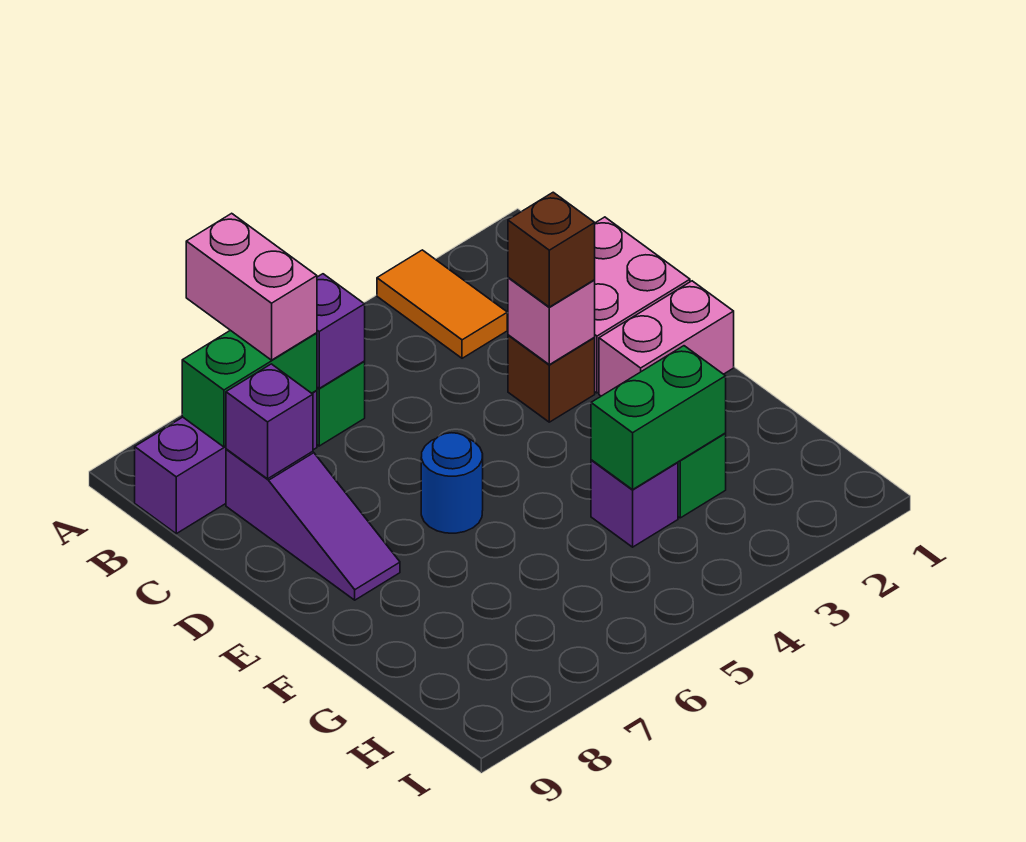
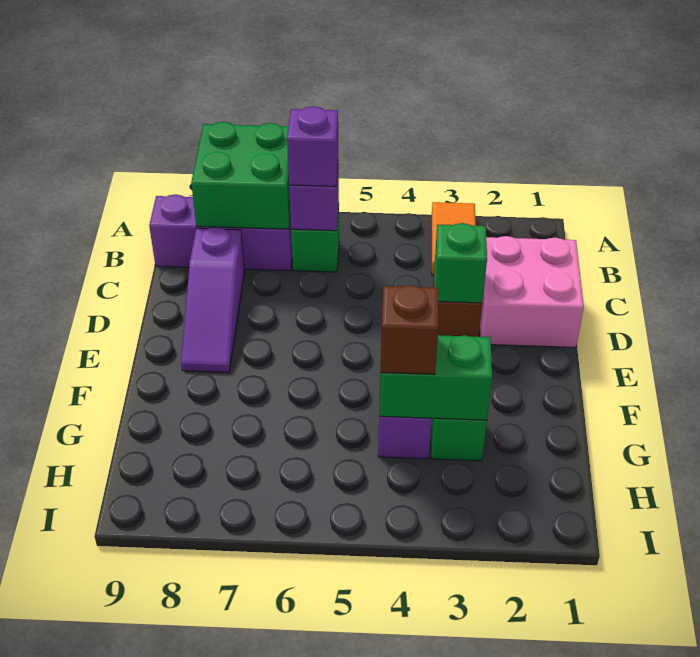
pink brick A7:B7 level 3 -> none
green brick B7:B8 level 2 -> green brick A7:B8 level 2
purple brick C8 level 2 -> purple brick B6 level 3
pink brick D3 level 2 -> green brick D3 level 2
brown brick D3 level 3 -> brown brick G4 level 3
pink brick E1:E2 level 1 -> none
blue round brick E6 level 1 -> none

